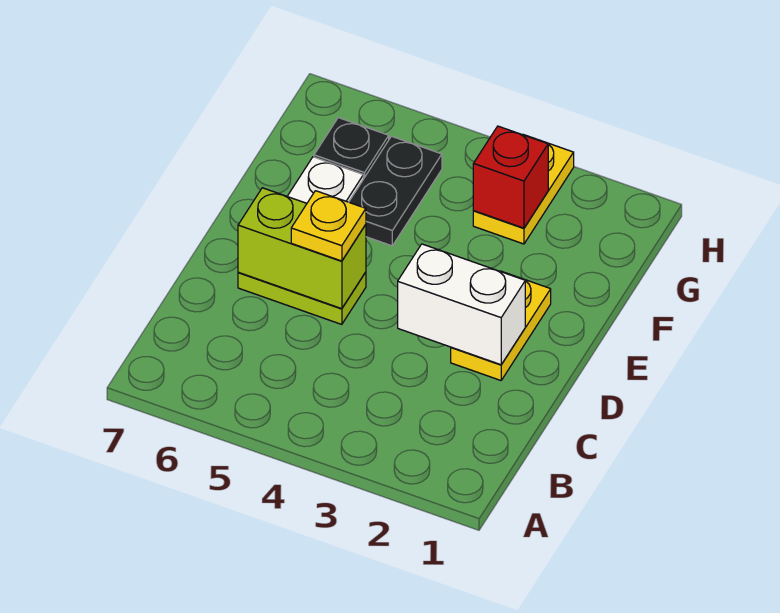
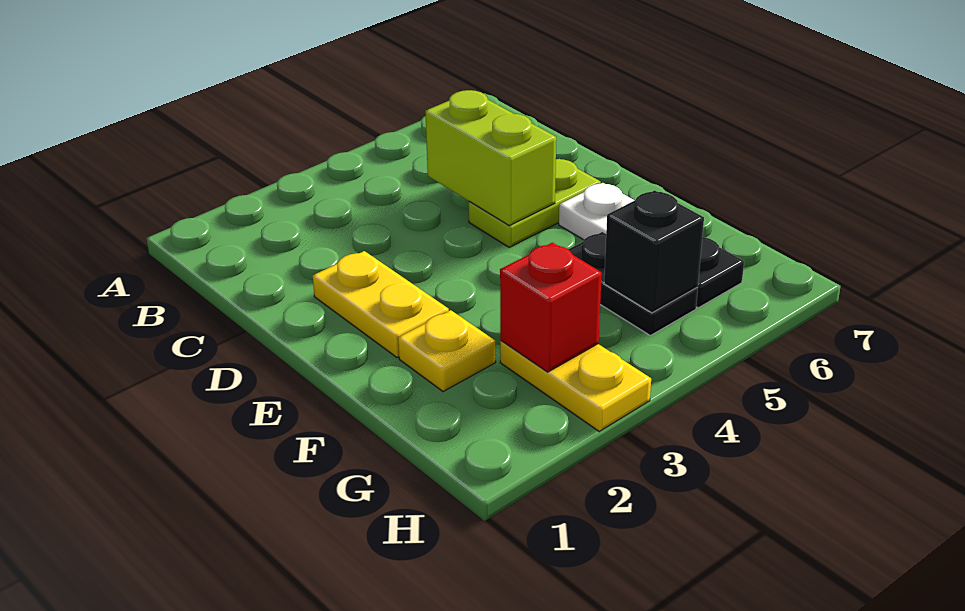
white brick D2:D3 level 2 -> none
lime brick D5:D6 level 2 -> lime brick C5:D5 level 2
yellow plate D5 level 3 -> yellow plate F2 level 1
none -> black brick G5 level 2

